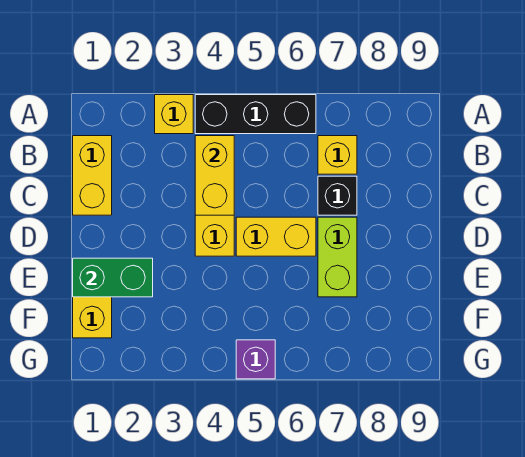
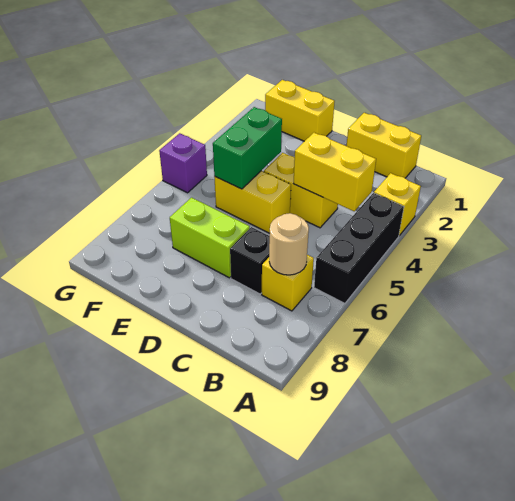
none -> tan round brick B7 level 2
yellow brick D5:D6 level 1 -> yellow brick D5:E5 level 1
green brick E1:E2 level 2 -> green brick E4:E5 level 2

